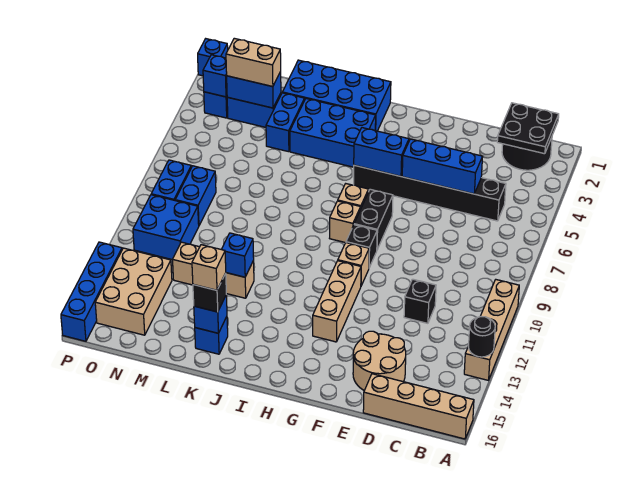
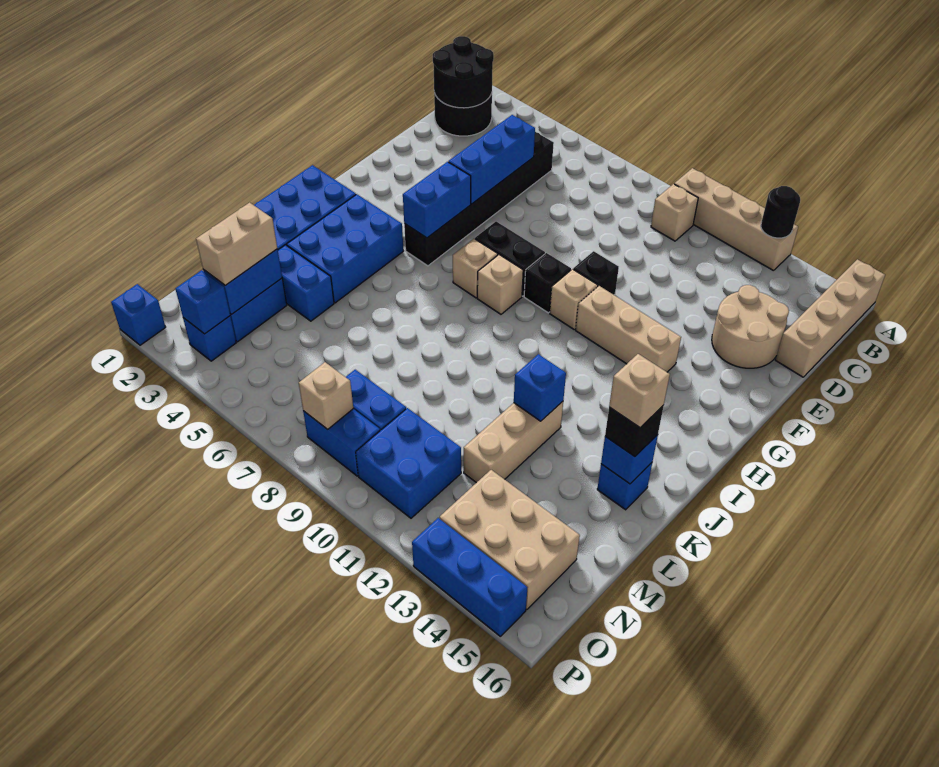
black plate B1:C2 level 2 -> black round brick B1:C2 level 2
none -> tan brick B10 level 1
black brick D11 level 1 -> black brick F10 level 1
none -> tan brick O8 level 2
blue brick P13:P16 level 1 -> blue brick P13:P15 level 1

